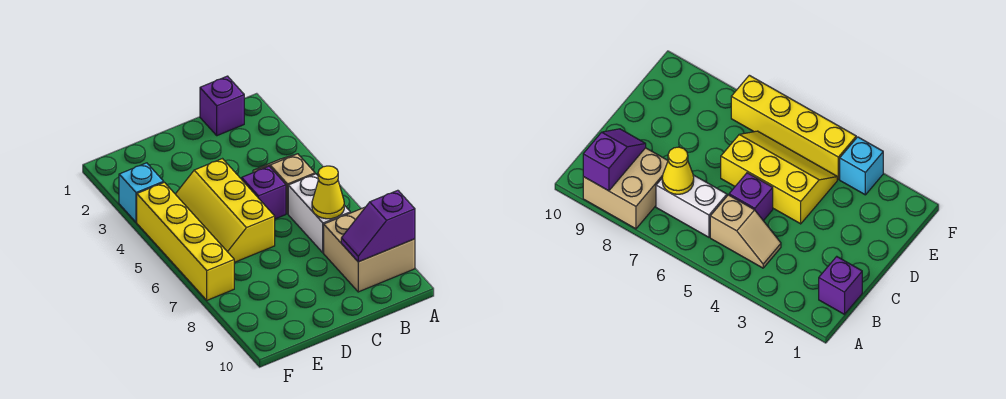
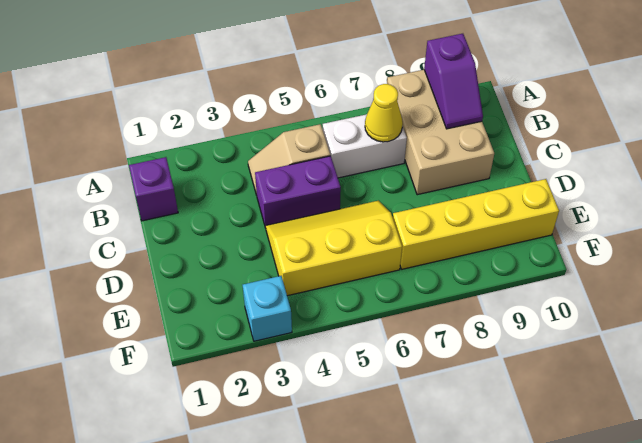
tan brick A8:B9 level 1 -> tan brick A8:C9 level 1
purple brick C5 level 1 -> purple brick C4:C5 level 1
yellow slope D4:E6 level 1 top D -> yellow slope D4:E6 level 1 top E
yellow brick F4:F7 level 1 -> yellow brick E7:E10 level 1

